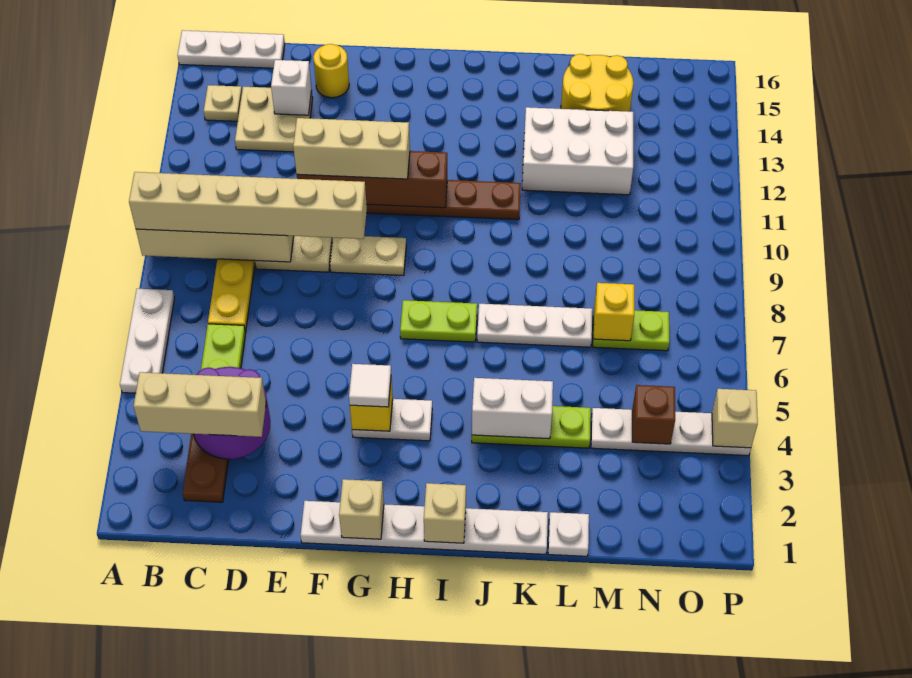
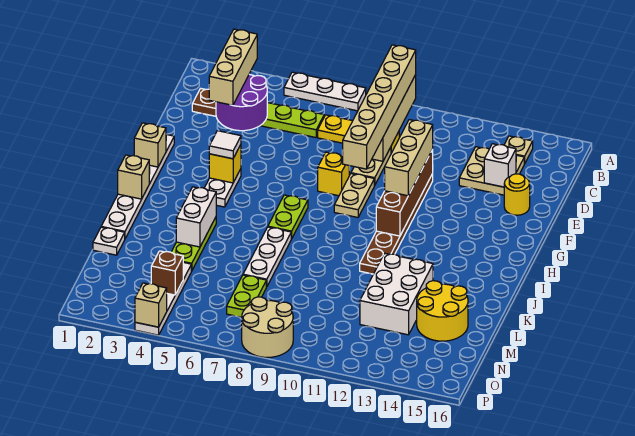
white plate A16:C16 level 1 -> none
yellow brick M7 level 2 -> yellow brick F8 level 1
none -> tan round brick O8:P9 level 1

